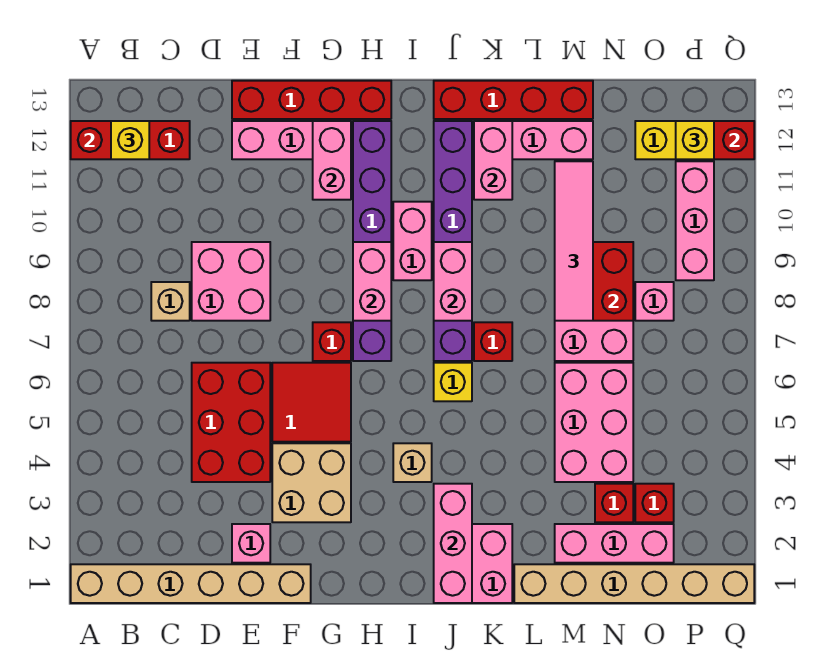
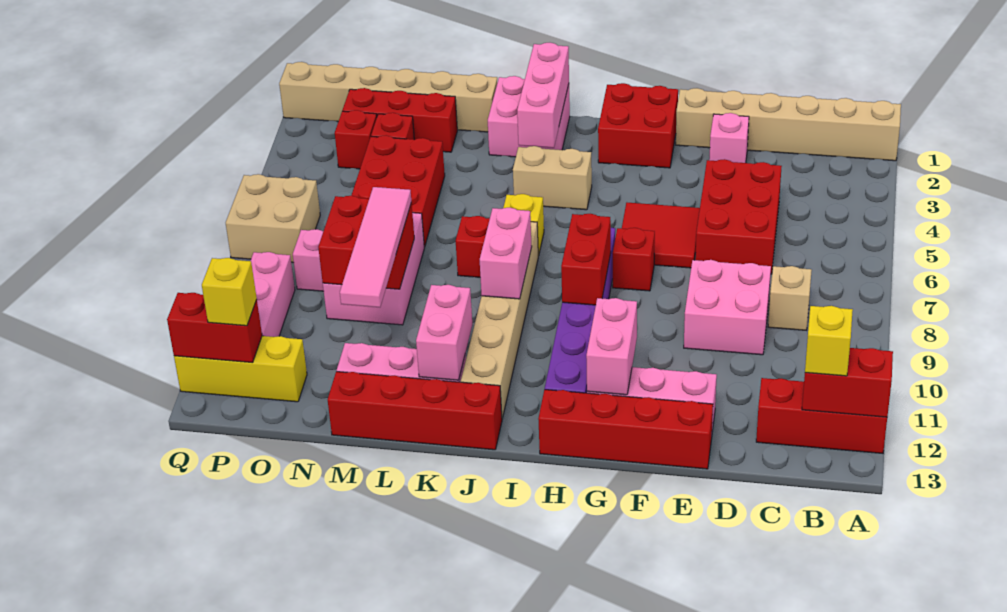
tan brick F3:G4 level 1 -> tan brick P6:Q7 level 1
none -> red brick G1:H2 level 1
pink brick H8:H9 level 2 -> red brick H8:H9 level 2
tan brick I4 level 1 -> tan brick I4:J4 level 1
pink brick I9:I10 level 1 -> none
purple brick J7:J12 level 1 -> tan brick J7:J12 level 1
pink brick M2:O2 level 1 -> red brick M2:O2 level 1
pink brick M4:N6 level 1 -> red brick M4:N6 level 1

